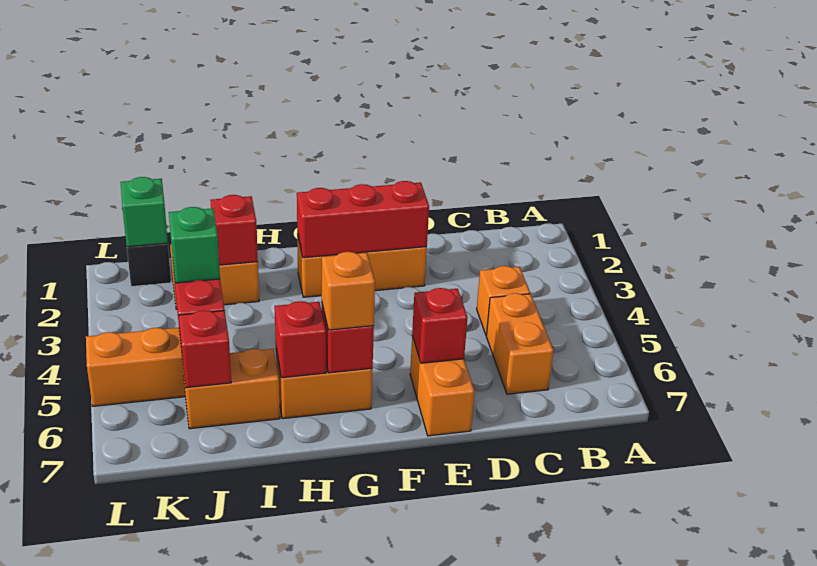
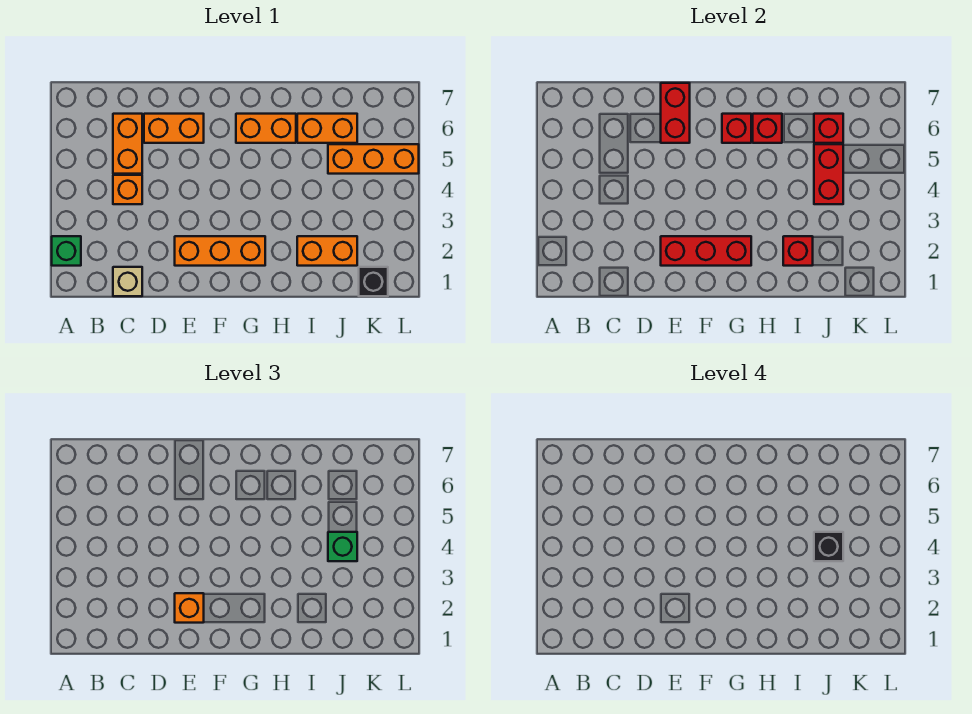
none -> tan brick C1 level 1
orange brick E6:E7 level 1 -> orange brick D6:E6 level 1
red brick E6 level 2 -> red brick E6:E7 level 2
orange brick G6 level 3 -> orange brick E2 level 3
none -> black brick J4 level 4
green brick K1 level 2 -> green brick A2 level 1

